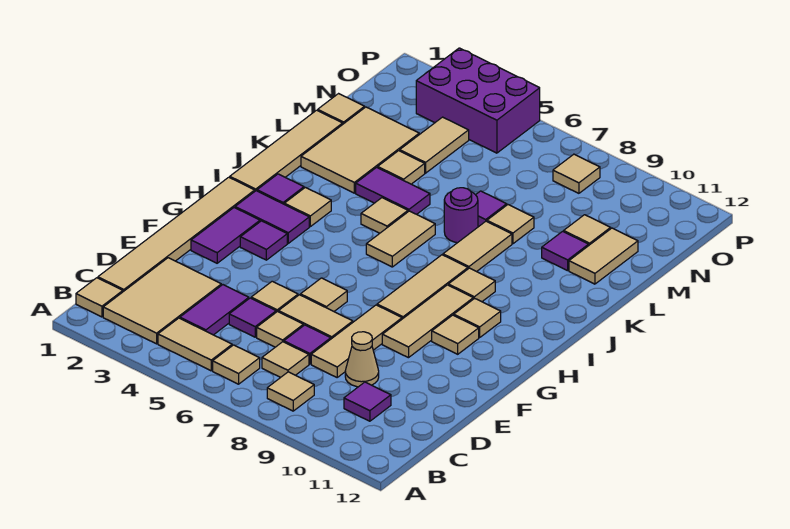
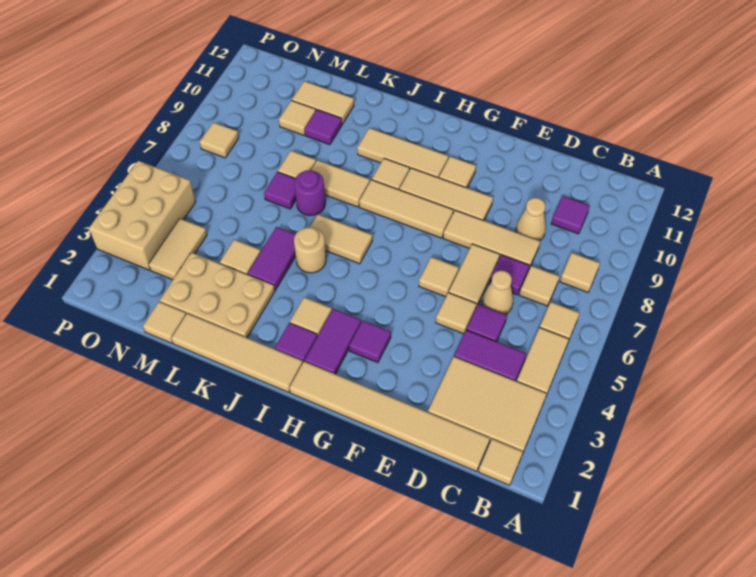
tan tile D6 level 1 -> tan cone D6 level 1
purple tile F2:G2 level 1 -> none
tan tile H10 level 1 -> tan tile H10:J10 level 1
tan tile J5 level 1 -> tan round brick J5 level 1
tan tile K2:M3 level 1 -> tan plate K2:M3 level 1
tan tile M4:N4 level 1 -> tan tile N3:N4 level 1
purple brick O3:P5 level 1 -> tan brick O3:P5 level 1

